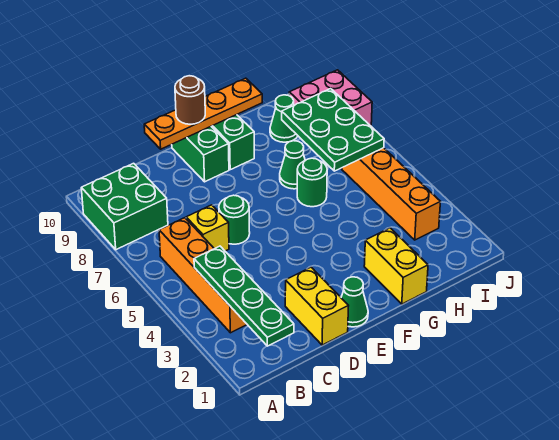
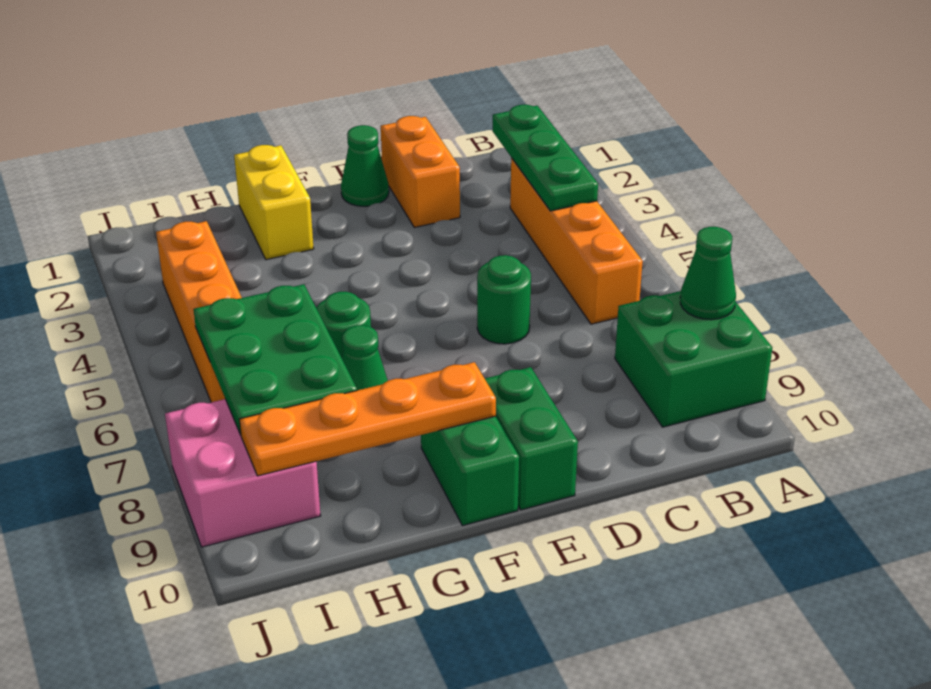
green plate B1:B4 level 2 -> green plate B2:B4 level 2
yellow brick C6 level 1 -> none
yellow brick D1:D2 level 1 -> orange brick D1:D2 level 1
orange plate D10:G10 level 2 -> orange plate F9:I9 level 2
brown round brick E10 level 3 -> none
green cone H9 level 1 -> green cone A8 level 2

